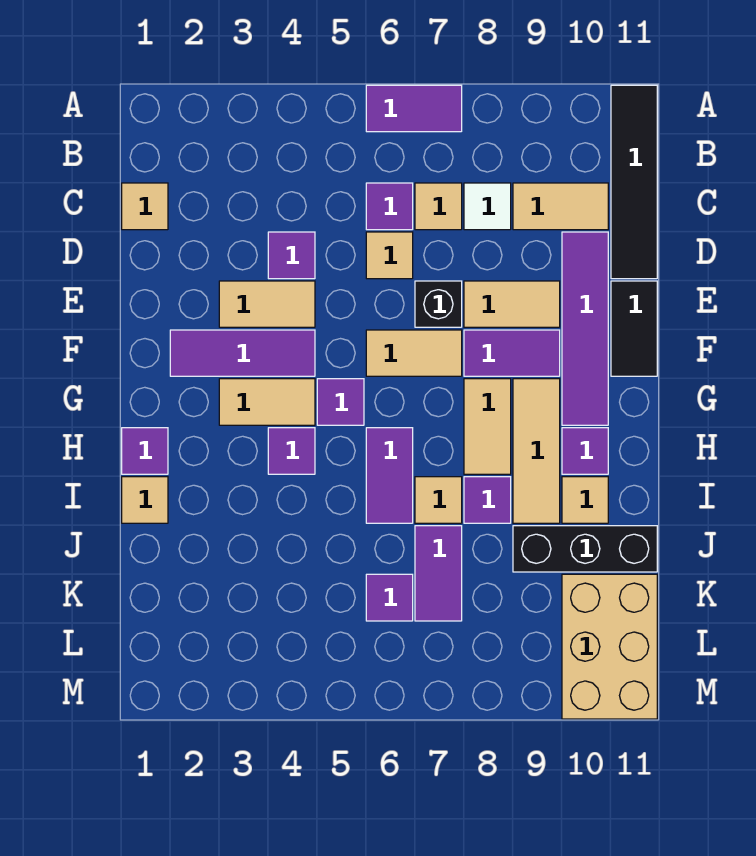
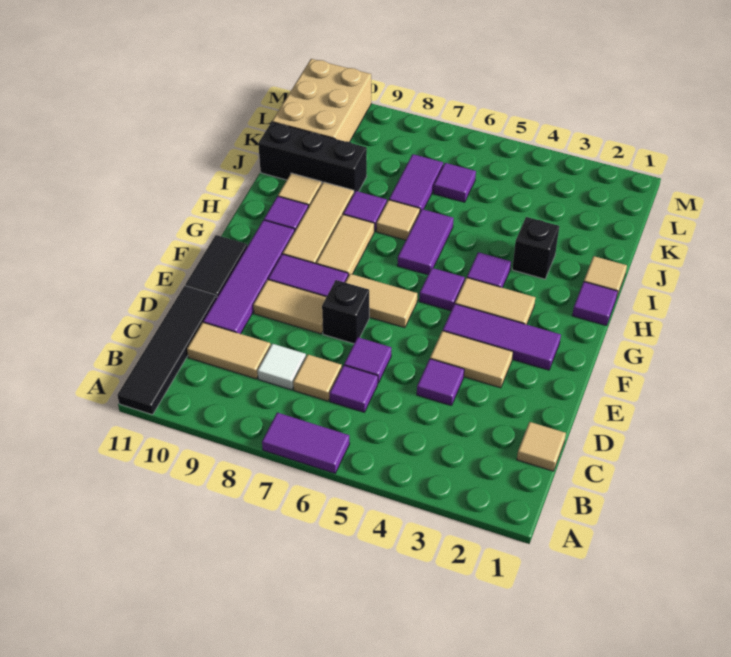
tan tile D6 level 1 -> purple tile D6 level 1
none -> black brick I3 level 1

